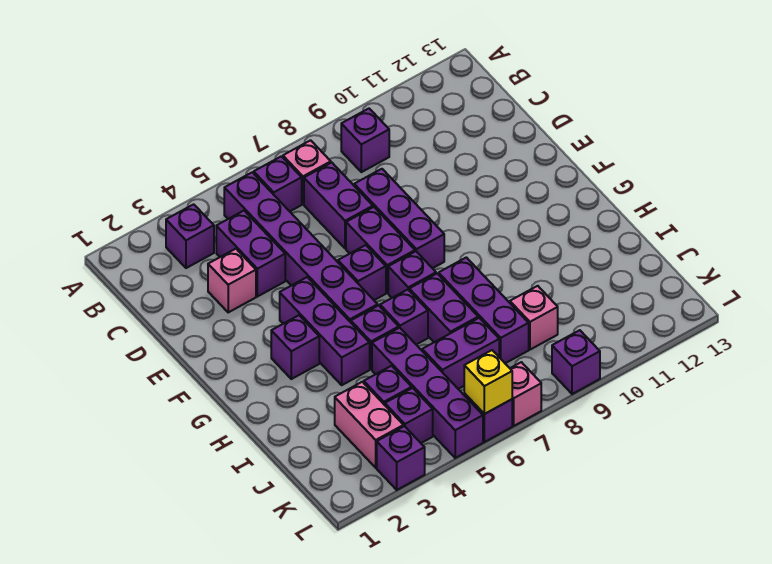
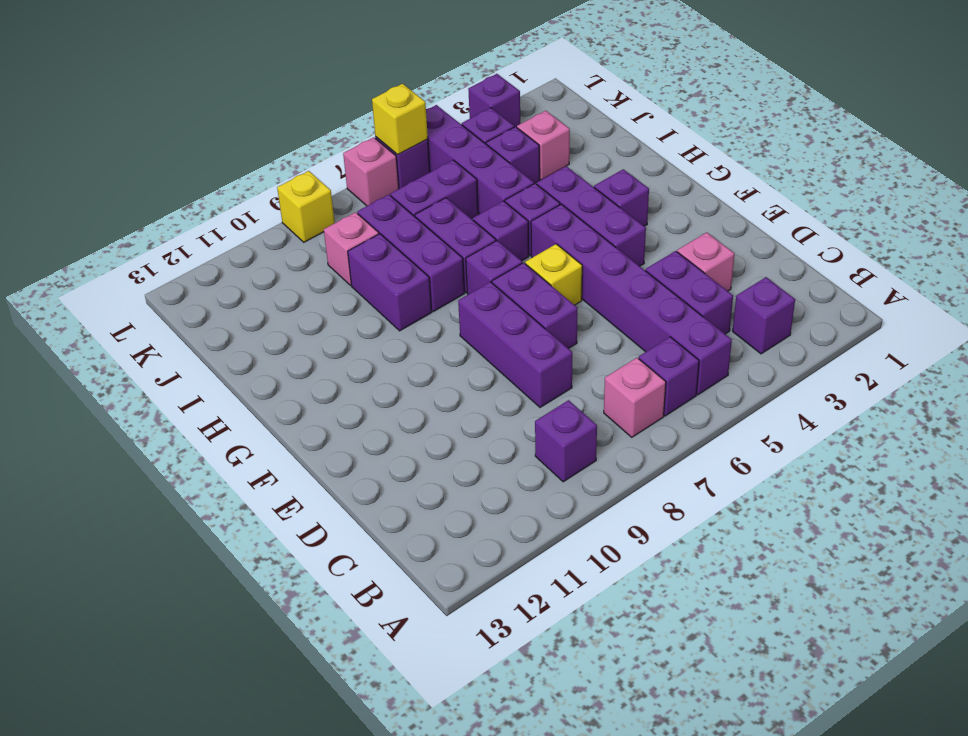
purple brick C7:D7 level 1 -> purple brick H9:I9 level 1
purple brick F6 level 1 -> yellow brick F6 level 1
pink brick J3:K3 level 1 -> pink brick J3 level 1
purple brick L9 level 1 -> yellow brick L9 level 1

